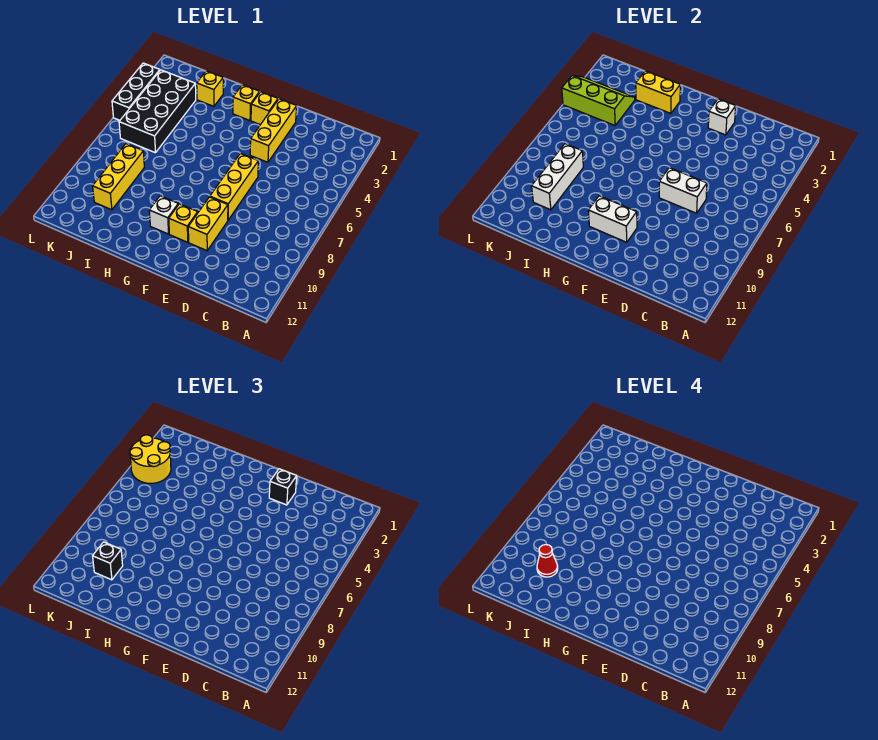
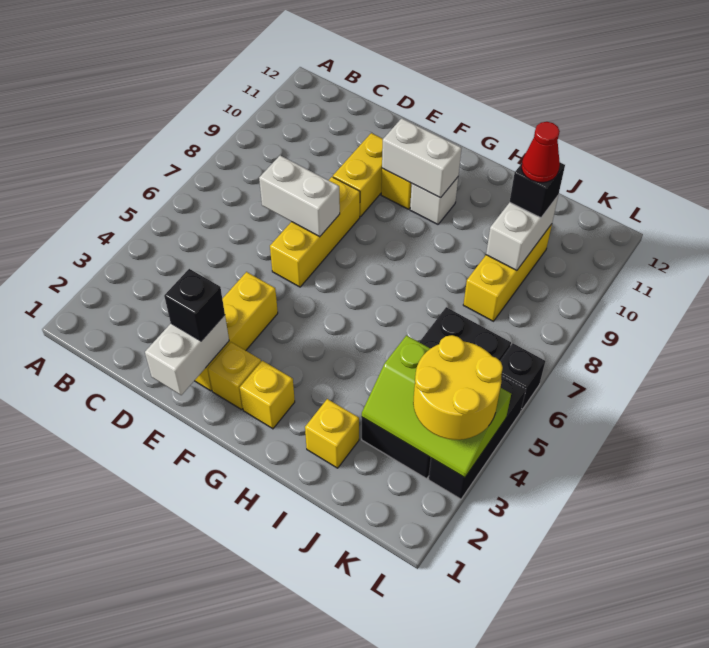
white brick E2 level 2 -> white brick E1:E2 level 2
yellow brick H2:I2 level 2 -> none
white brick J8:J10 level 2 -> white brick J9:J10 level 2
none -> black brick L6 level 1

